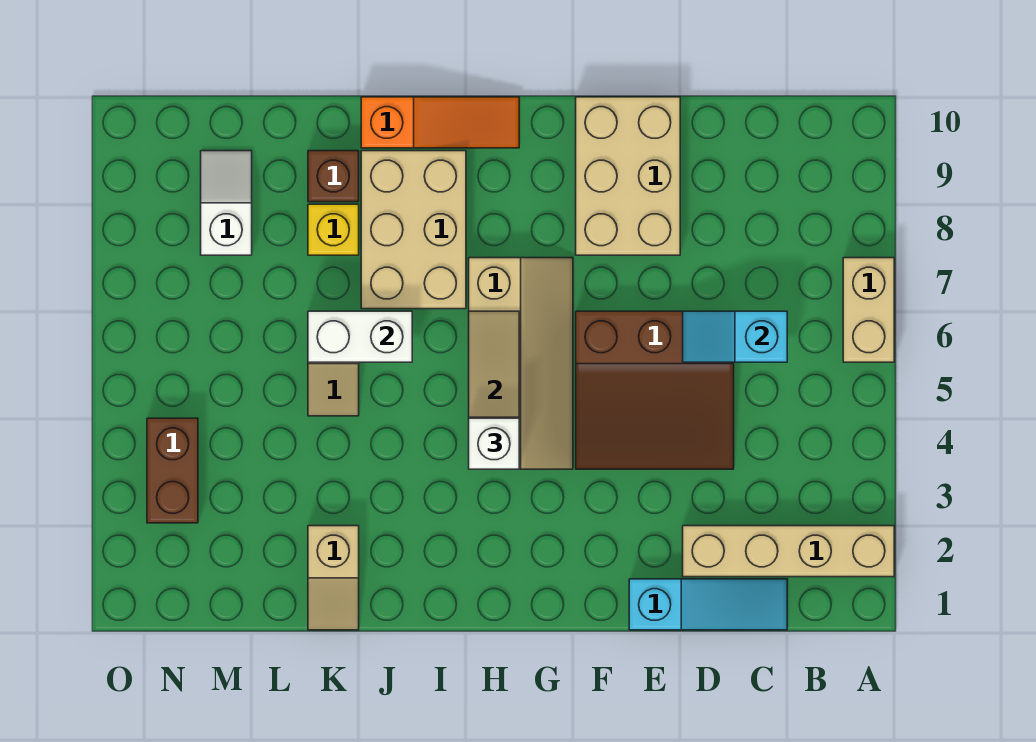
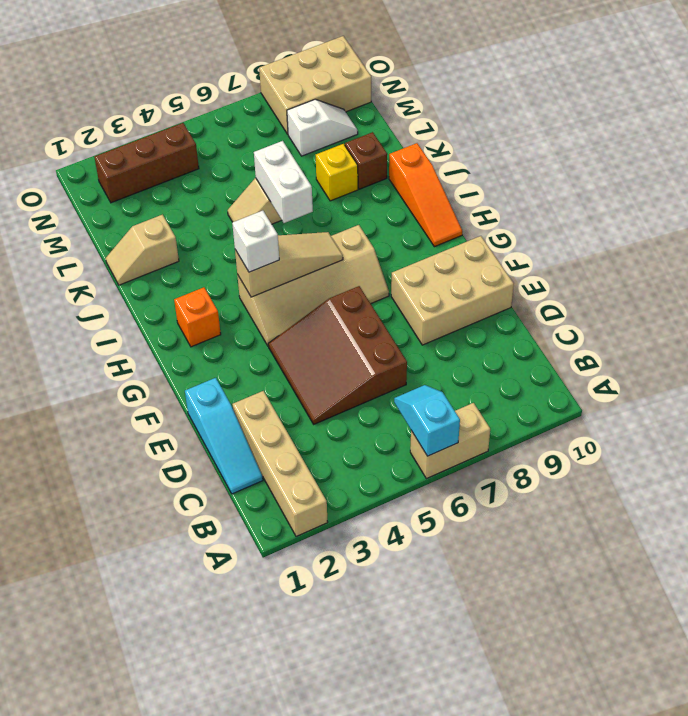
cyan slope C6:D6 level 2 top C -> cyan slope A6:B6 level 2 top A
none -> orange brick H2 level 1
tan brick I7:J9 level 1 -> tan brick N8:O10 level 1
brown brick N3:N4 level 1 -> brown brick N2:N4 level 1

